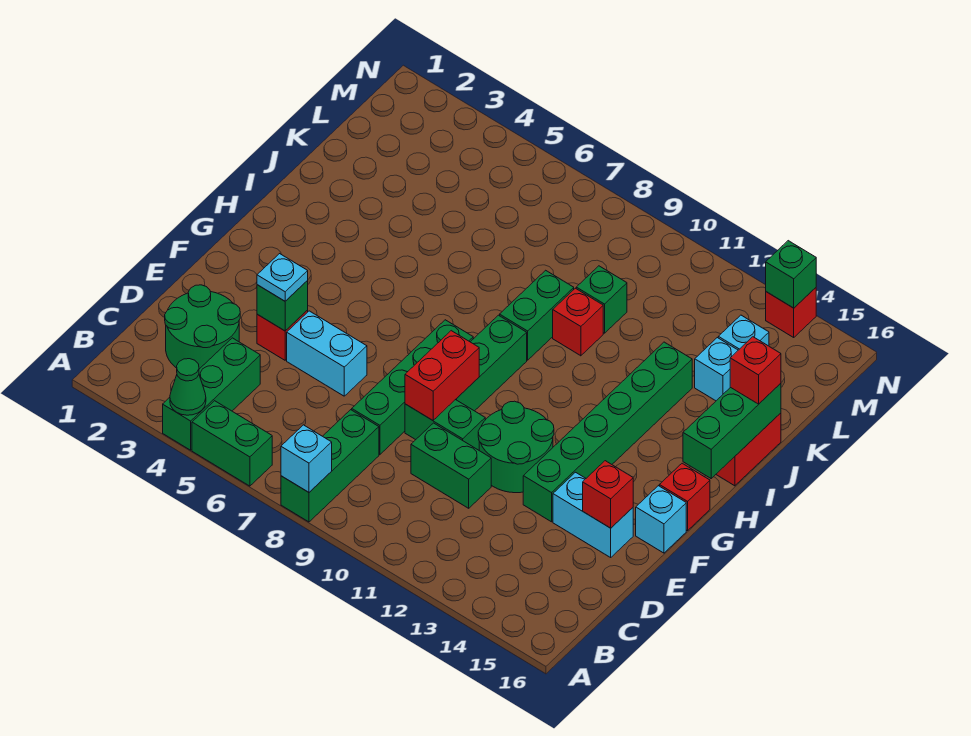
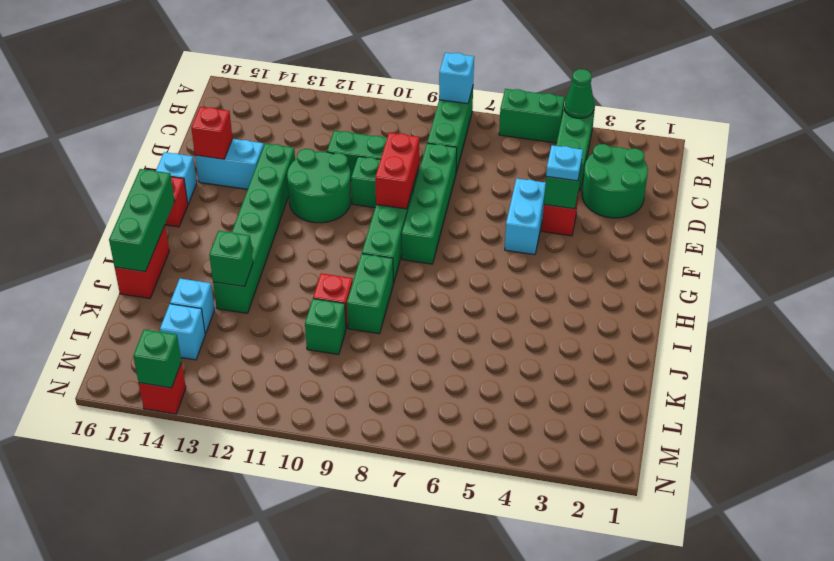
cyan brick E5:E6 level 1 -> cyan brick E5:F5 level 1
none -> green brick J13 level 2
red brick J16 level 3 -> none

